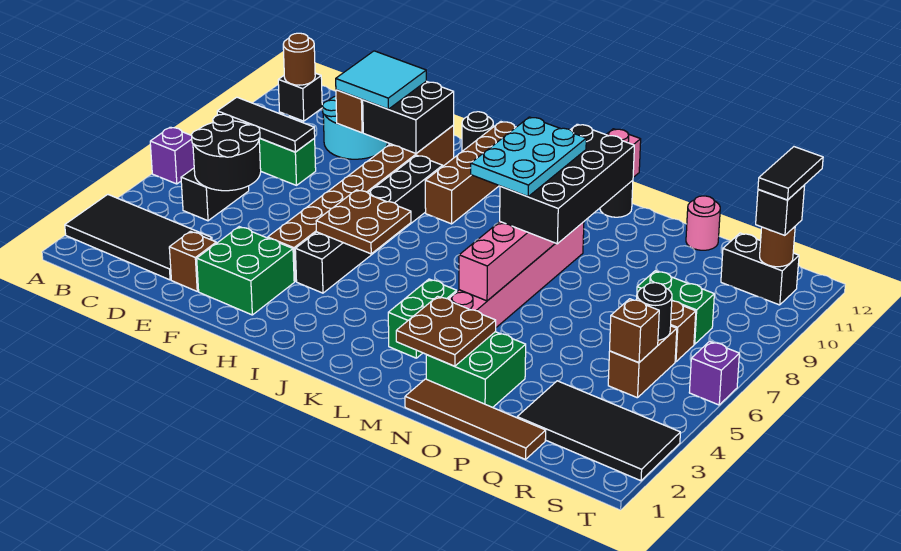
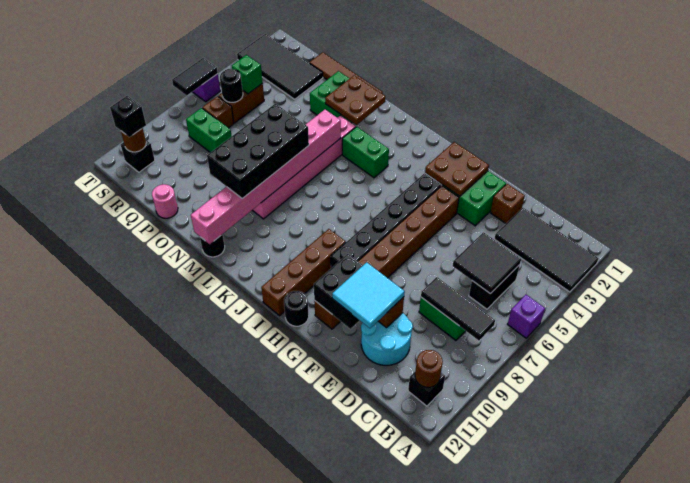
black round brick C5:D6 level 2 -> black tile C5:D6 level 2
brown plate H5:I6 level 2 -> brown plate G2:H3 level 2
green brick L3:L4 level 1 -> green brick K4:L4 level 1
cyan plate L7:M9 level 4 -> none
brown brick R5 level 2 -> green brick R5 level 2
black brick R11:S11 level 1 -> black brick S11 level 1
black tile S11:S12 level 4 -> black tile T6:T7 level 2

